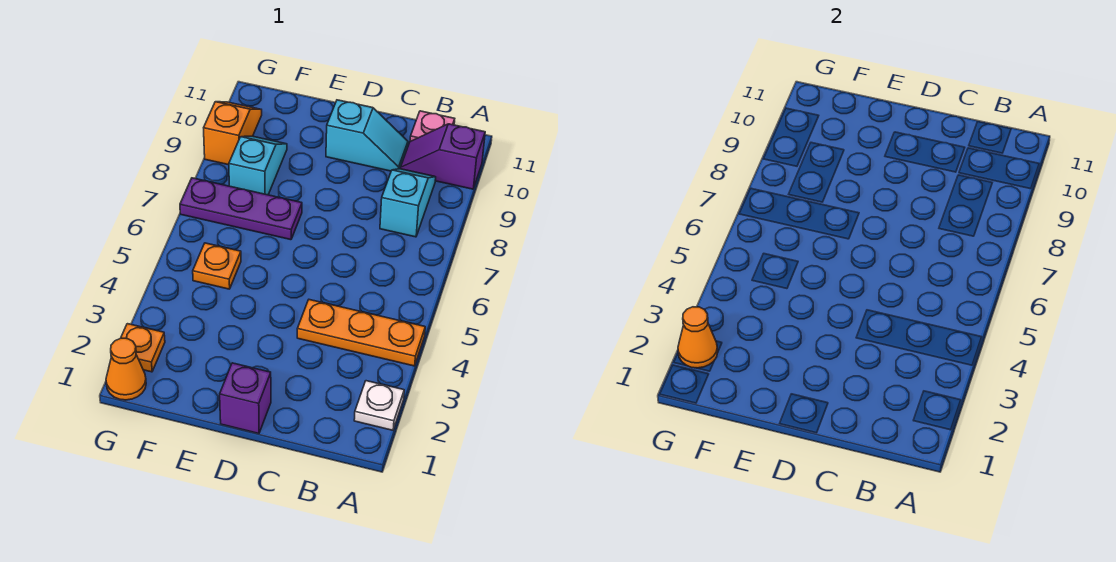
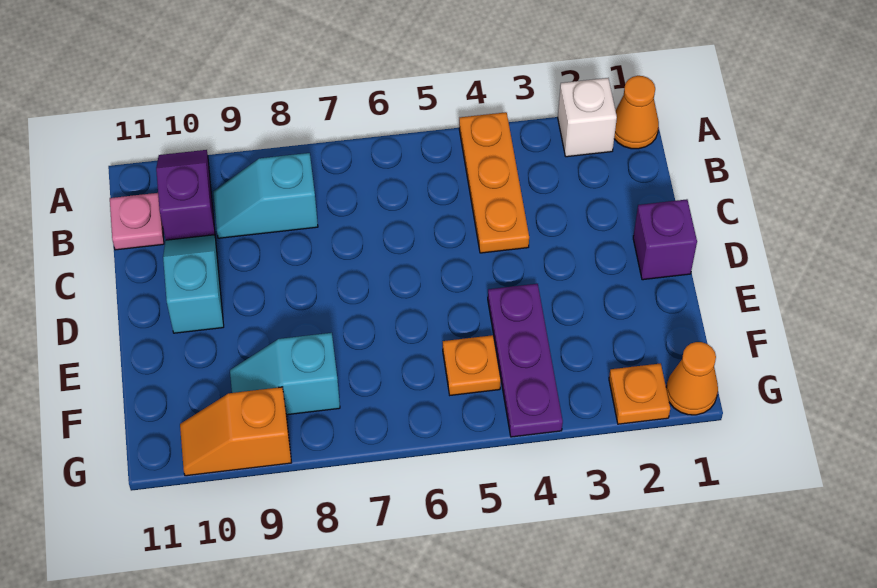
white plate A2 level 1 -> white brick A2 level 1
purple slope A10:B10 level 1 top A -> purple slope A10:B10 level 1 top B
purple plate E7:G7 level 1 -> purple plate E4:G4 level 1
orange cone G2 level 2 -> orange cone A1 level 1

